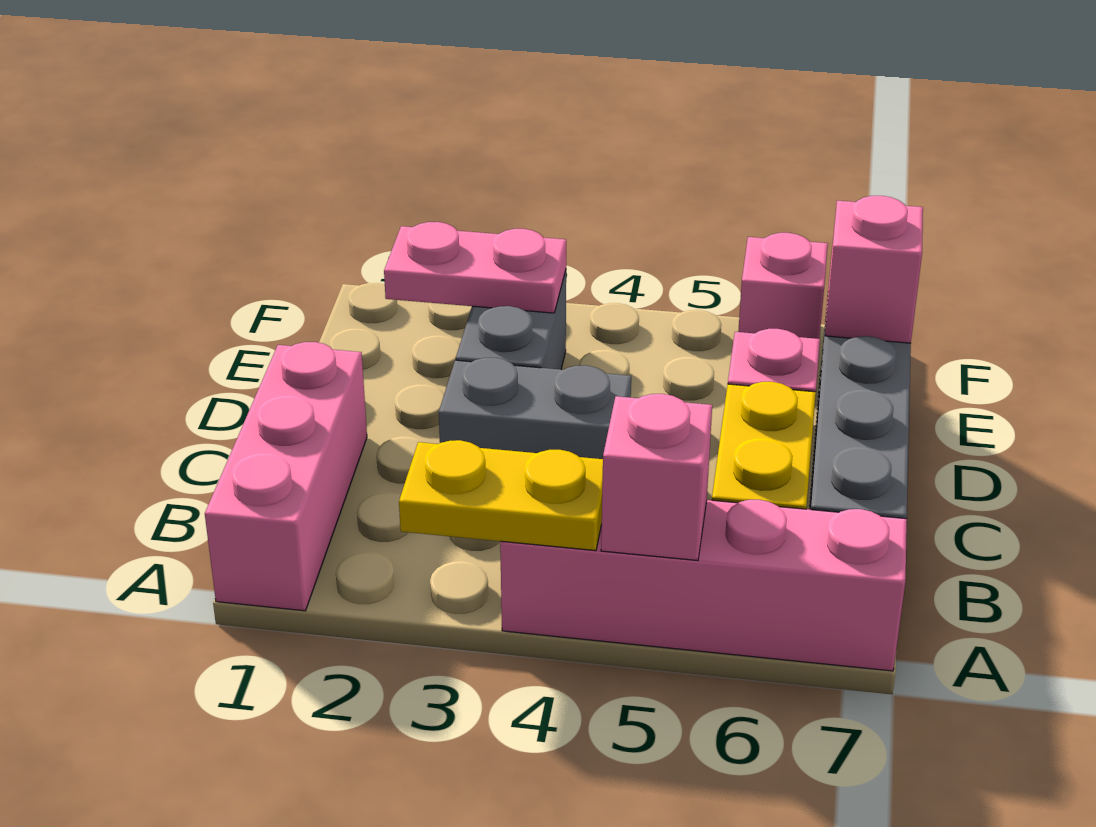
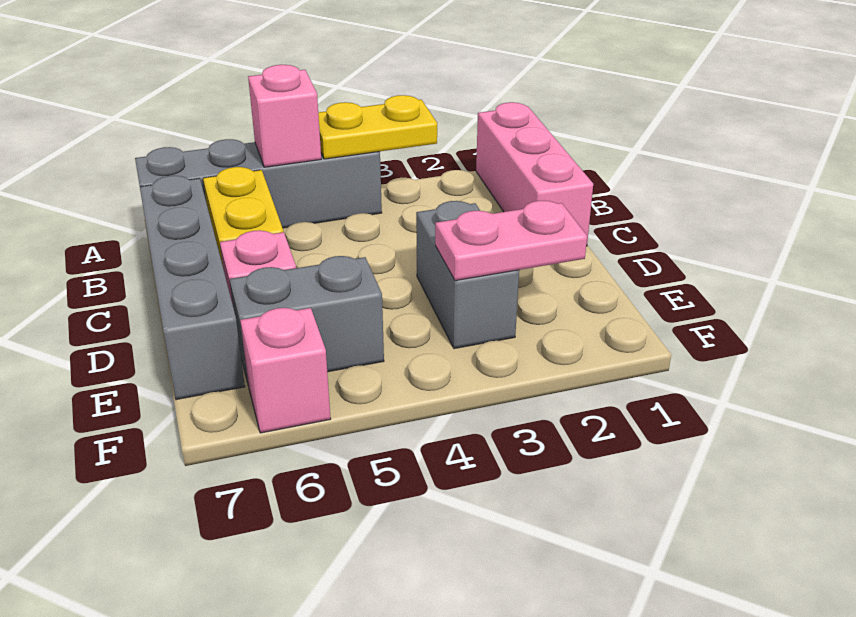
pink brick A4:A7 level 1 -> grey brick A4:A7 level 1
grey brick C3:C4 level 1 -> grey brick E5:E6 level 1
pink brick E7 level 2 -> none

